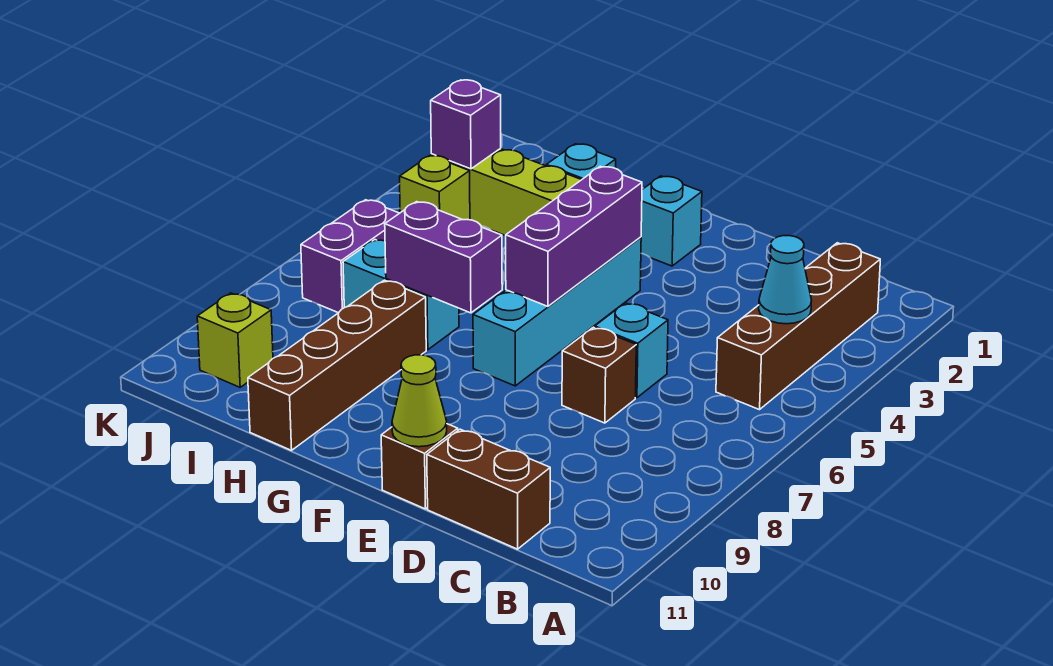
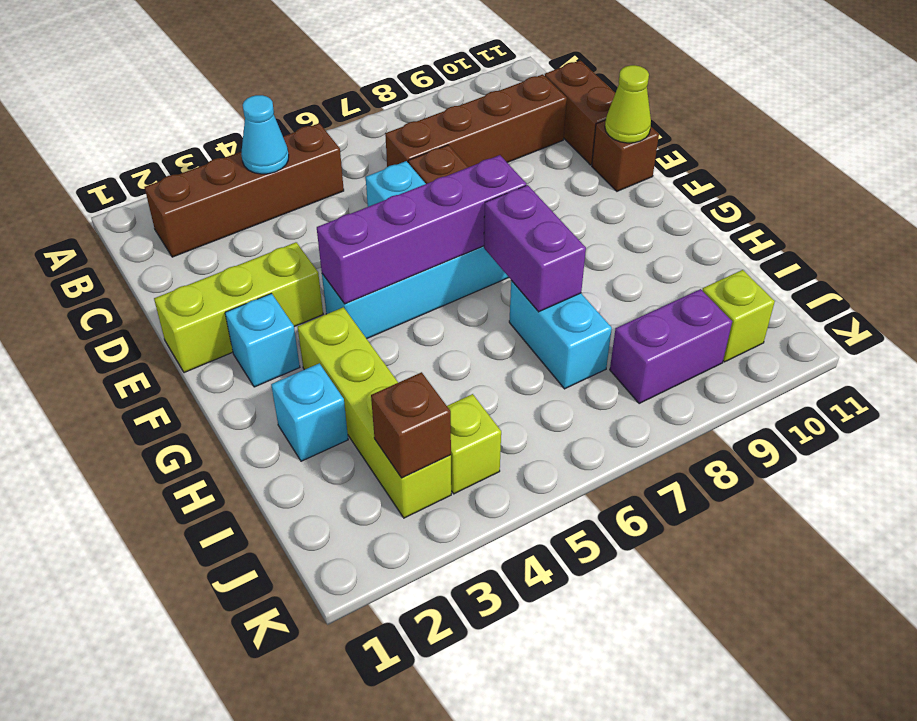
none -> lime brick E1:E3 level 1
purple brick F4:F6 level 2 -> purple brick F4:F7 level 2
brown brick H8:H11 level 1 -> brown brick C7:C10 level 1
purple brick J3 level 2 -> brown brick J3 level 2
purple brick J6:J7 level 1 -> purple brick J8:J9 level 1

